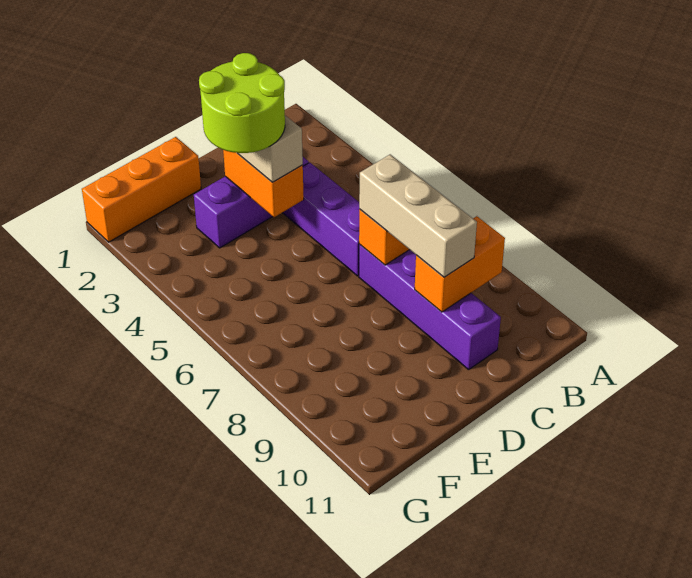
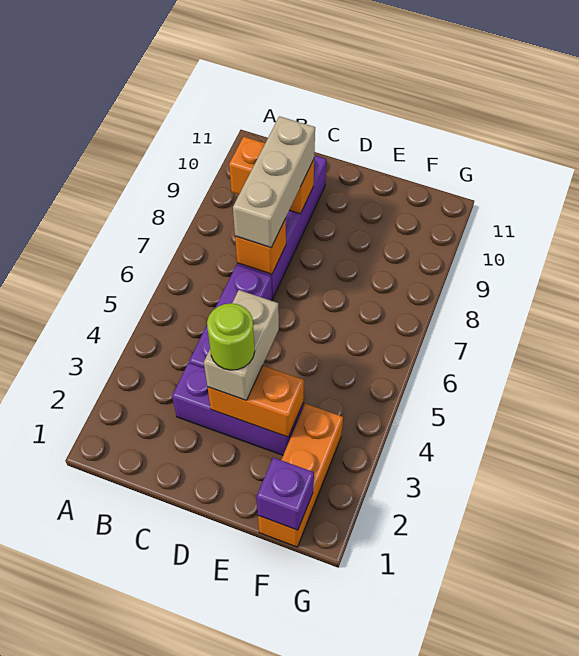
orange brick D3:D4 level 2 -> orange brick D3:E3 level 2
lime round brick D3:E4 level 4 -> lime round brick D3 level 4
orange brick E1:G1 level 1 -> orange brick F1:F3 level 1
none -> purple brick F1 level 2

